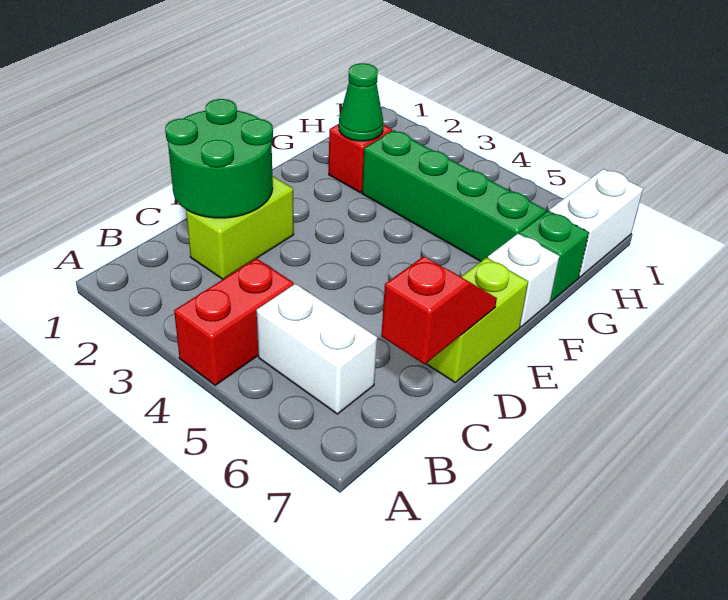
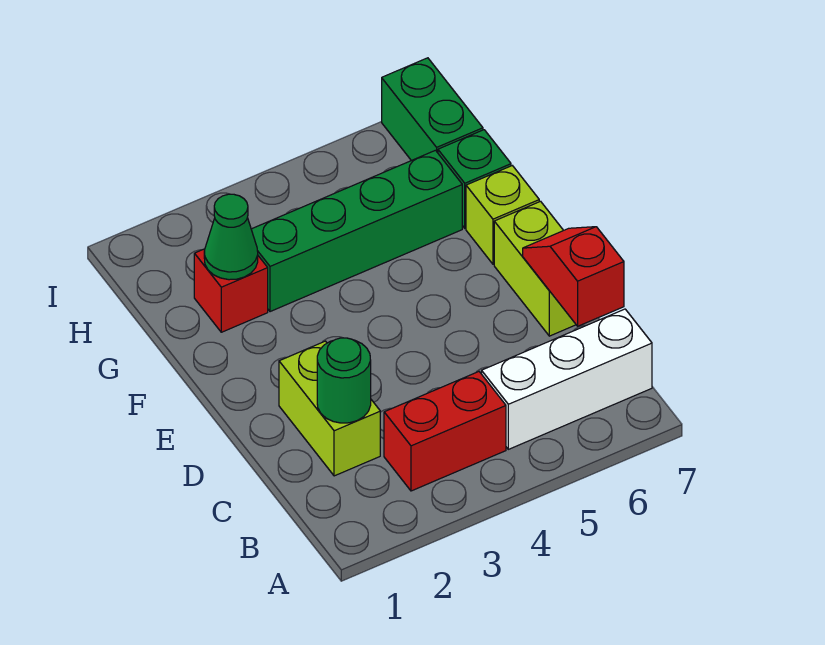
red brick A4:B4 level 1 -> red brick B3:B4 level 1
white brick B5:B6 level 1 -> white brick B5:B7 level 1
green round brick C1:D2 level 2 -> green round brick C2 level 2
white brick F7 level 1 -> lime brick F7 level 1
white brick H7:I7 level 1 -> green brick H7:I7 level 1

